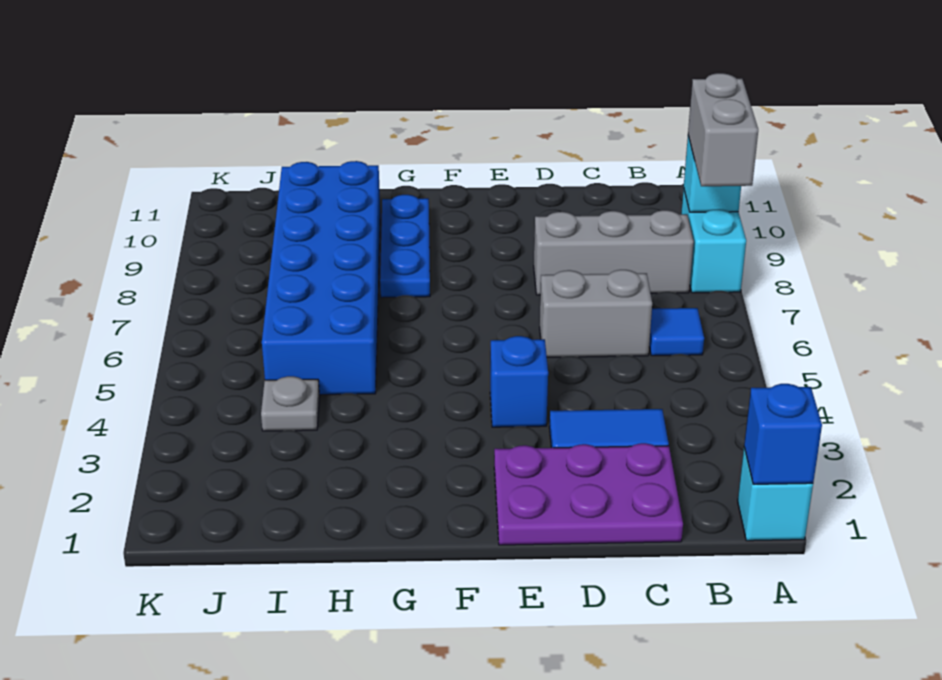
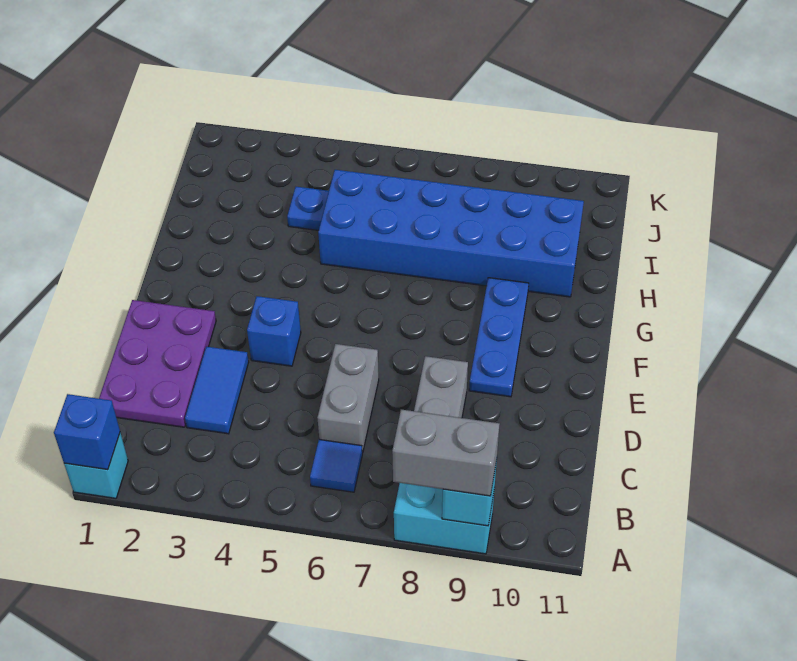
blue plate G8:G10 level 1 -> blue plate E9:G9 level 1
grey plate I4 level 1 -> blue plate I4 level 1

